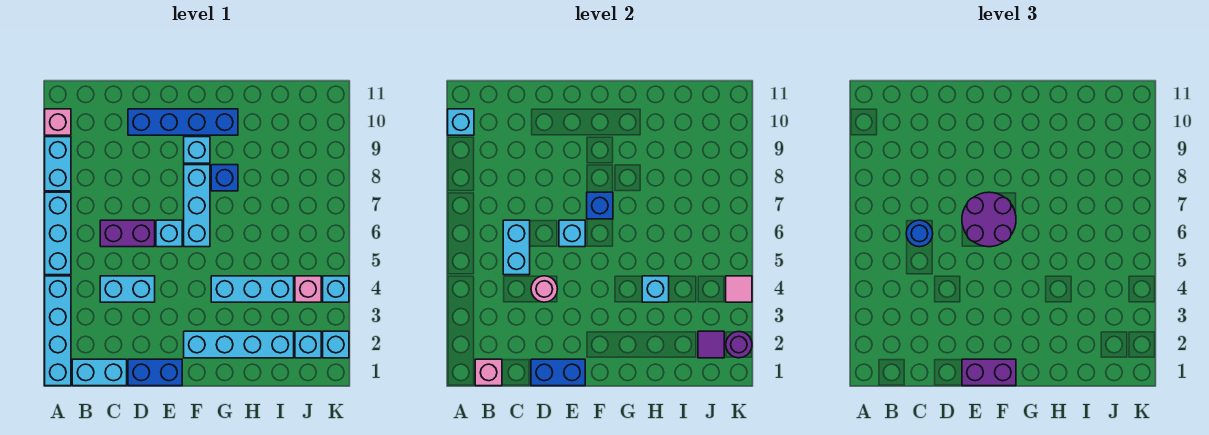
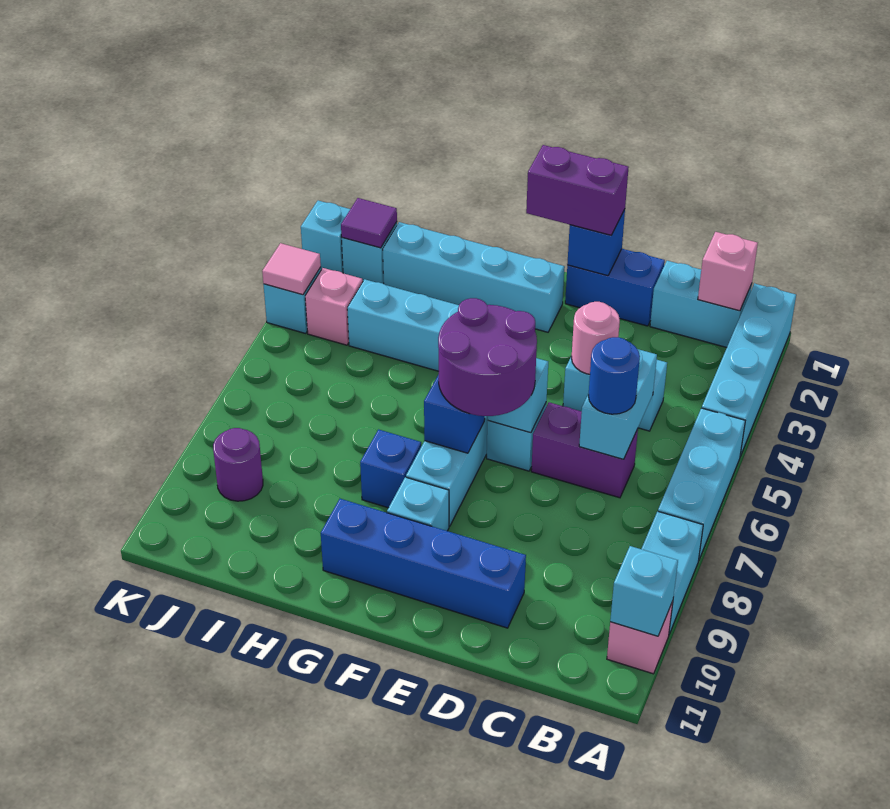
blue brick D1:E1 level 2 -> blue brick E1 level 2
cyan brick H4 level 2 -> none
purple round brick K2 level 2 -> purple round brick J9 level 1

